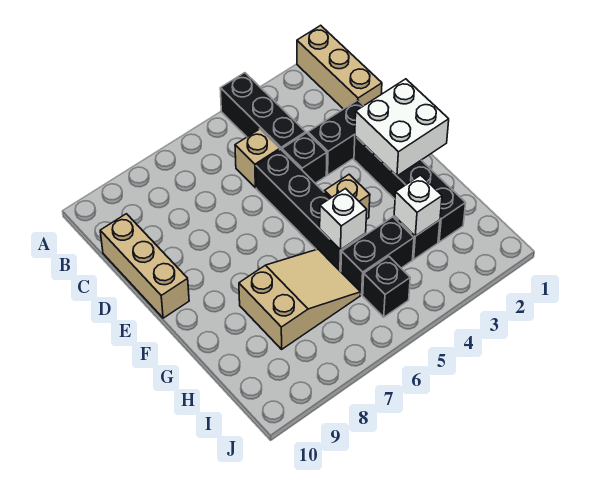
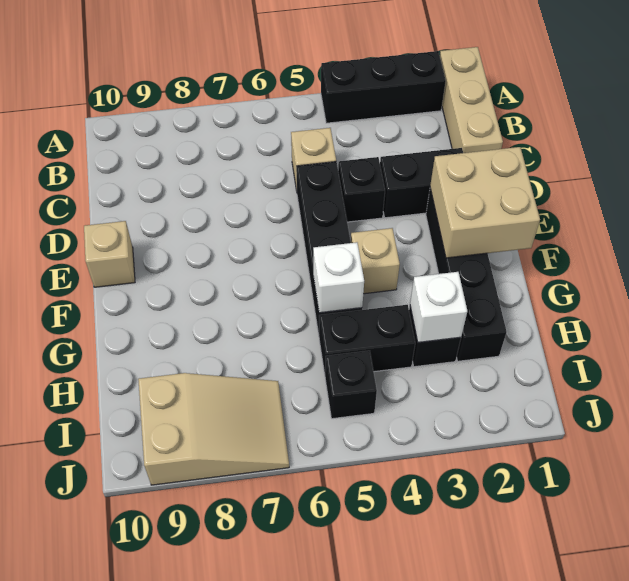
black brick A4:C4 level 1 -> black brick A2:A4 level 1
tan brick C10:E10 level 1 -> tan brick E10 level 1
white brick E1:F2 level 2 -> tan brick E1:F2 level 2
tan slope G6:H8 level 1 top 8 -> tan slope I7:J9 level 1 top 9

